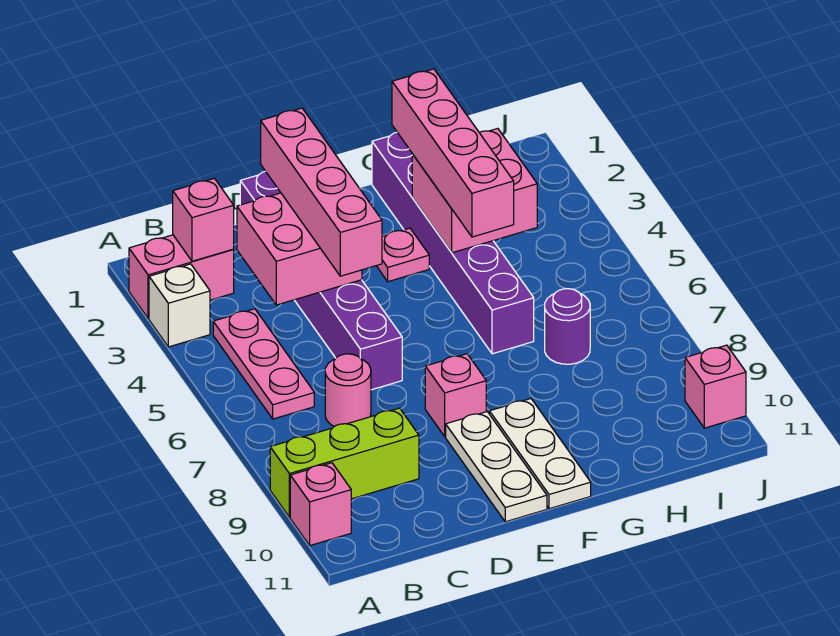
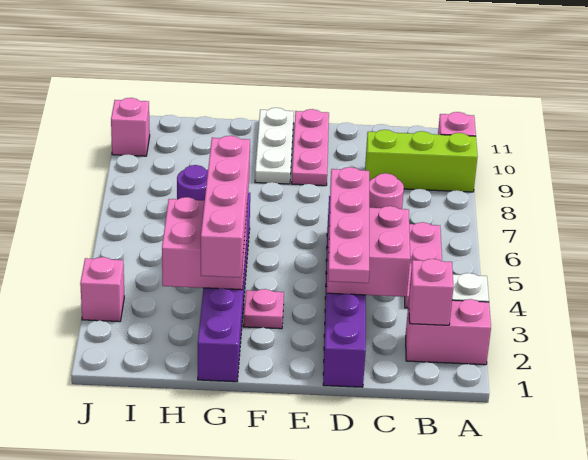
pink brick D2:D5 level 3 -> pink plate D2:D5 level 3
pink brick E8 level 1 -> pink brick J3 level 1
white plate E9:E11 level 1 -> pink plate E9:E11 level 1

